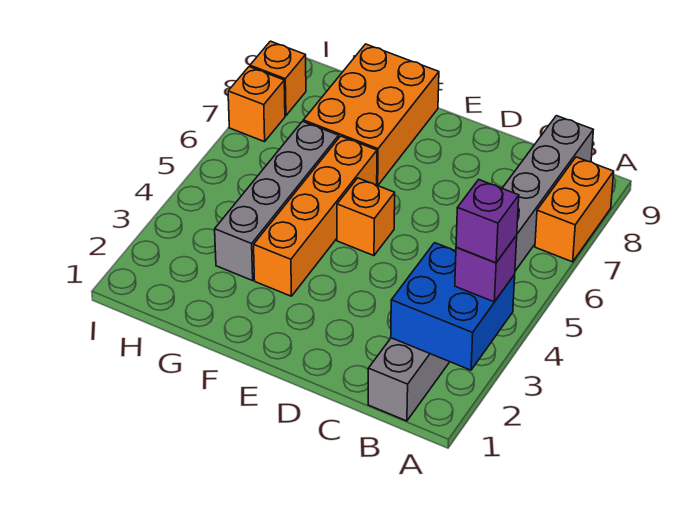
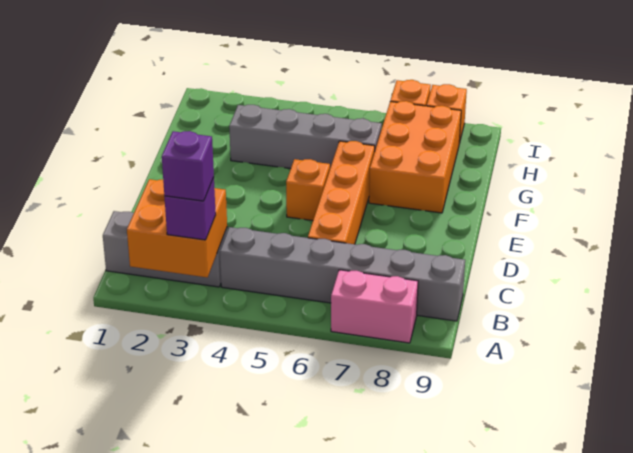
blue brick A2:B3 level 2 -> orange brick A2:B3 level 2
orange brick A7:A8 level 1 -> pink brick A7:A8 level 1
orange brick F3:F6 level 1 -> orange brick C6:F6 level 1
orange brick F7:G9 level 1 -> orange brick F7:H8 level 1

